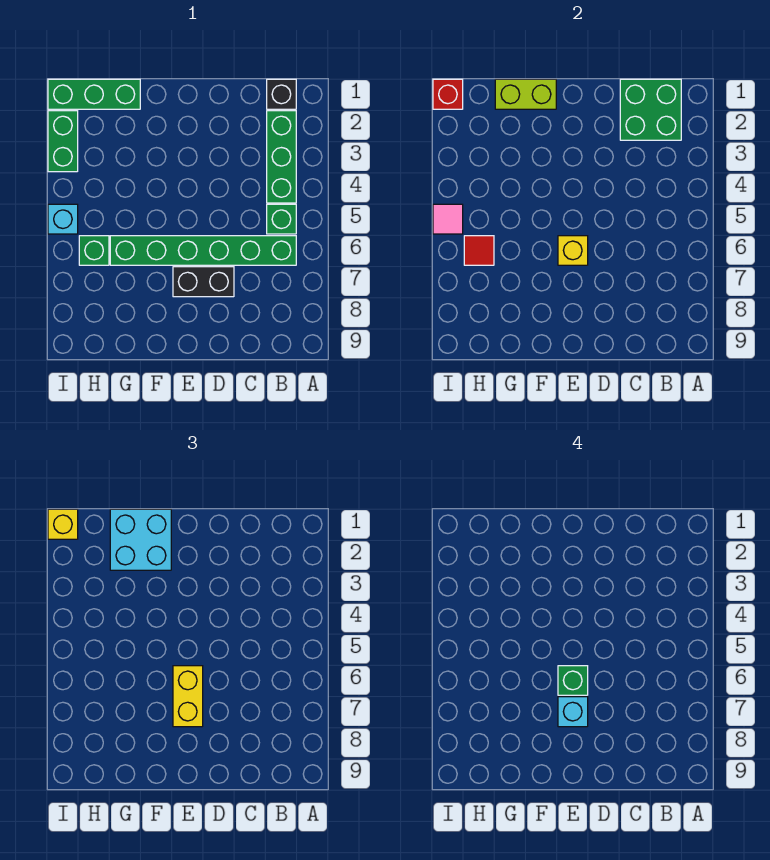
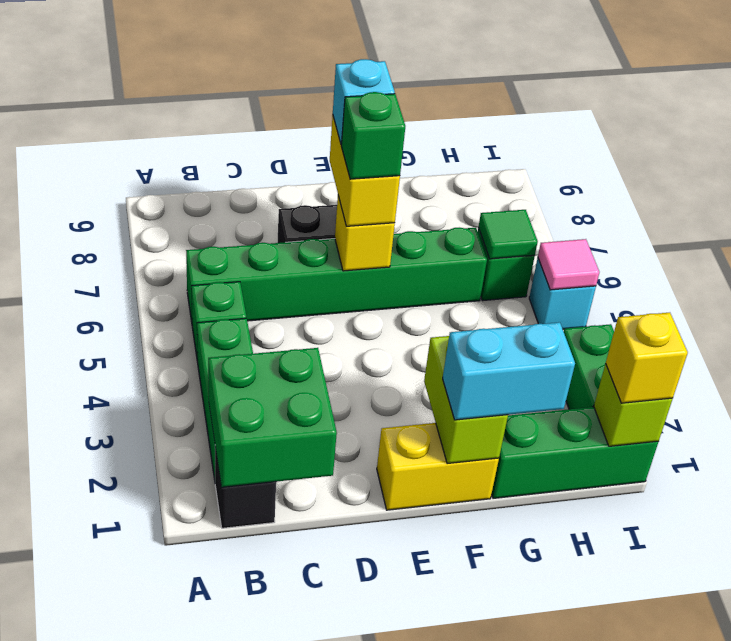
none -> yellow brick E1:F1 level 1
lime brick F1:G1 level 2 -> lime brick F1:F2 level 2
cyan brick F1:G2 level 3 -> cyan brick F1:G1 level 3
red tile H6 level 2 -> green tile H6 level 2
red brick I1 level 2 -> lime brick I1 level 2

